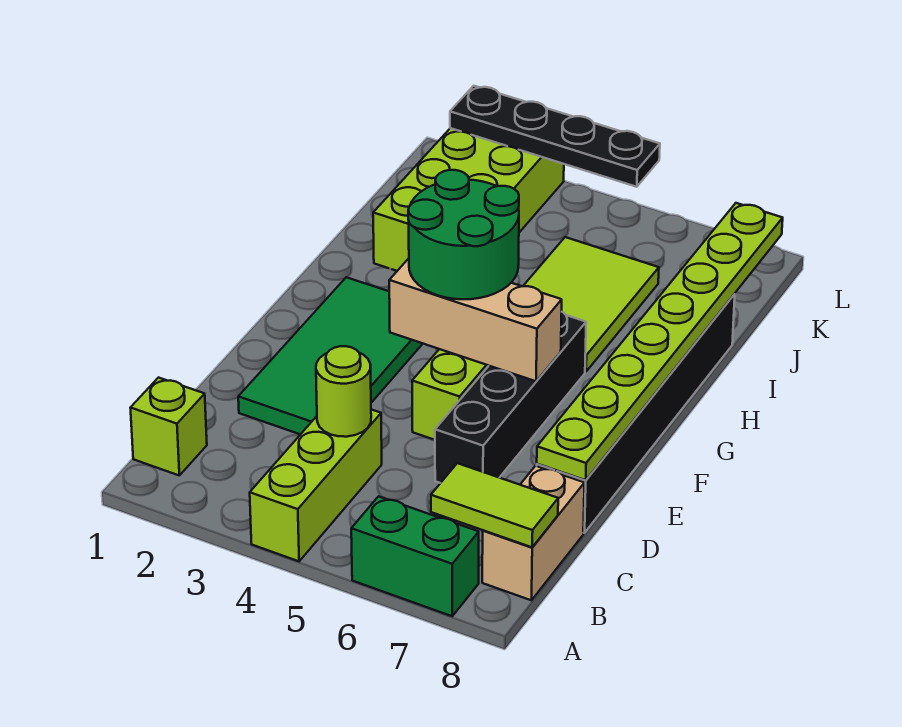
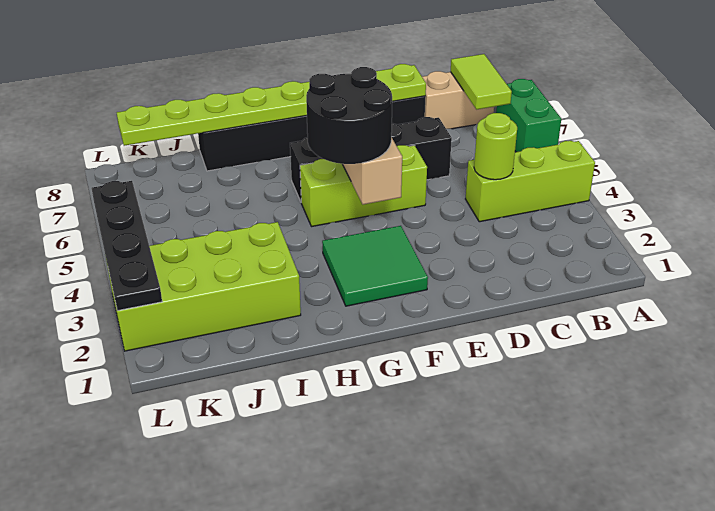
lime brick B1 level 1 -> none
green tile D2:G3 level 1 -> green tile F2:G3 level 1
green round brick F4:G5 level 3 -> black round brick F4:G5 level 3
lime tile H5:J6 level 1 -> none

